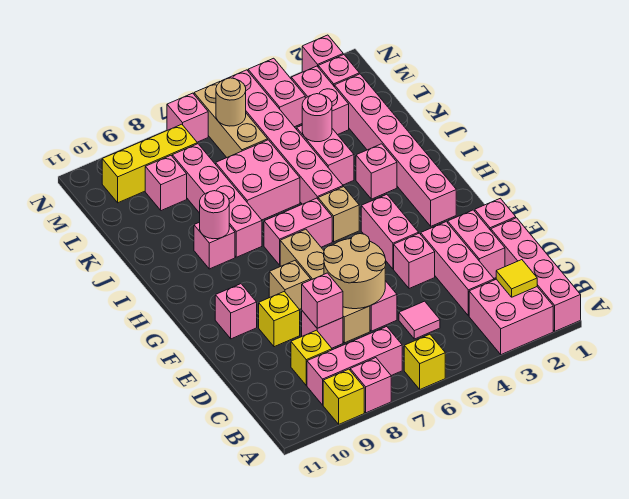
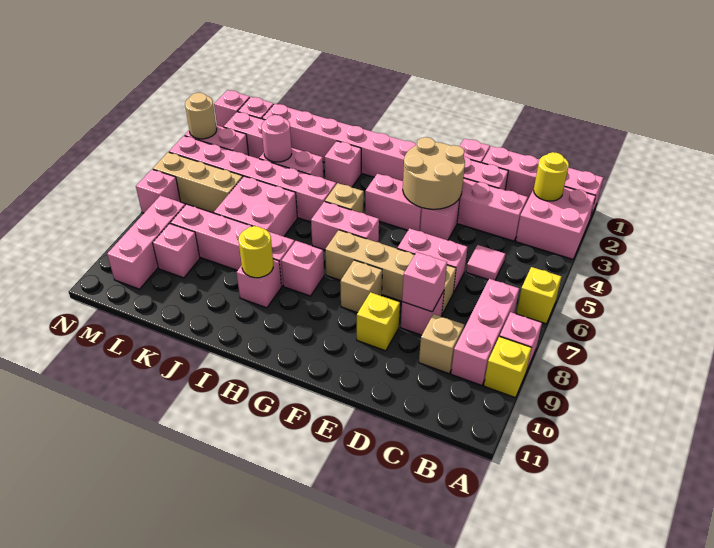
yellow tile B2 level 2 -> yellow round brick B2 level 2
yellow brick C9 level 1 -> tan brick C9 level 1
tan round brick D6:E7 level 2 -> tan round brick E3:F4 level 2
pink brick F10 level 1 -> pink brick H8 level 1
pink brick H6:H7 level 1 -> pink brick G6:H6 level 1
pink round brick I9 level 2 -> yellow round brick I9 level 2
tan round brick M6 level 2 -> tan round brick N4 level 2
yellow brick M8:M10 level 1 -> pink brick M8:M10 level 1

